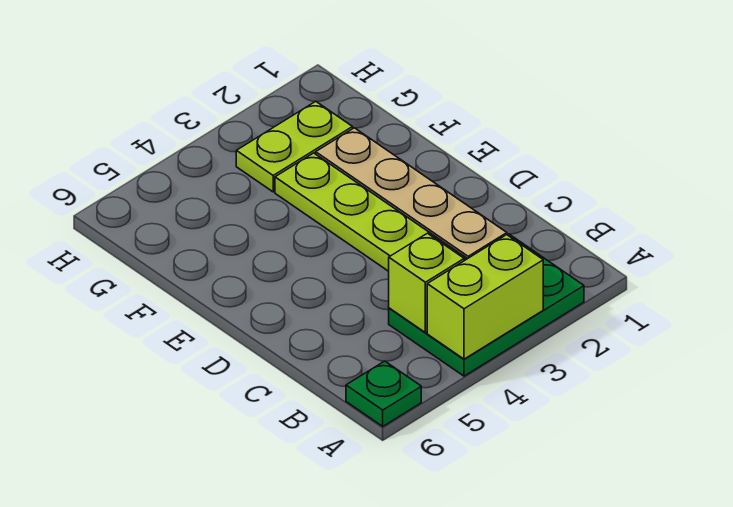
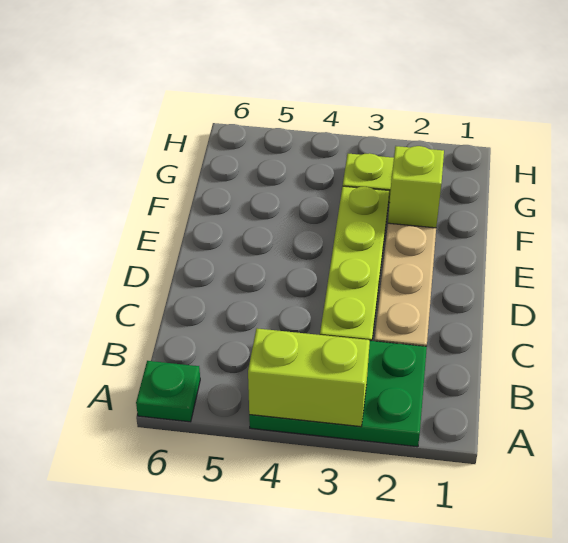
lime brick B4 level 2 -> lime brick F2 level 2

